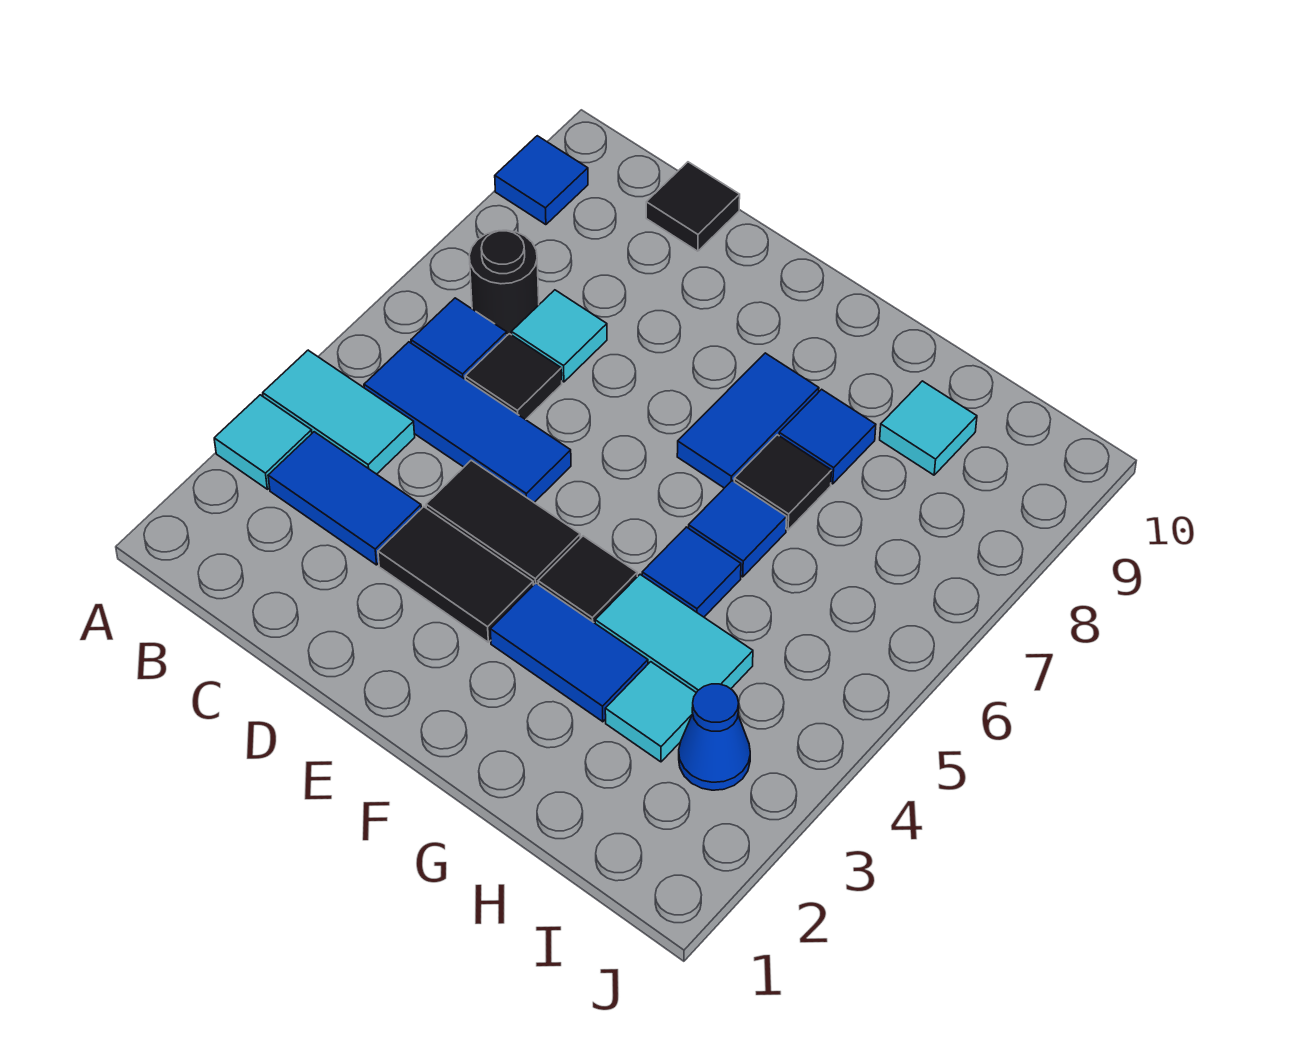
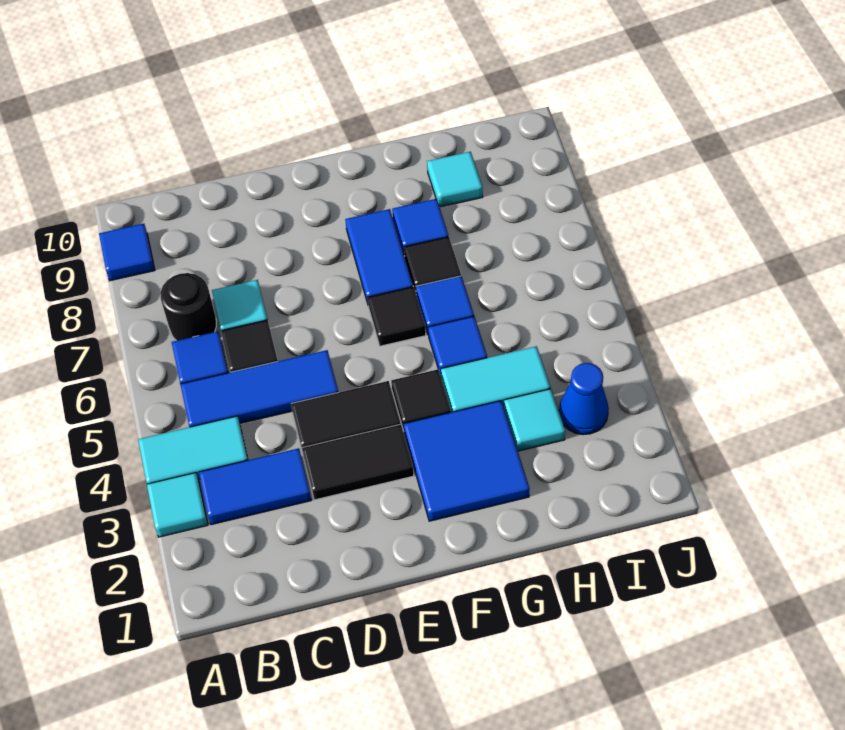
black tile C10 level 1 -> black tile F6 level 1
blue tile F3:G3 level 1 -> blue tile F2:G3 level 1

